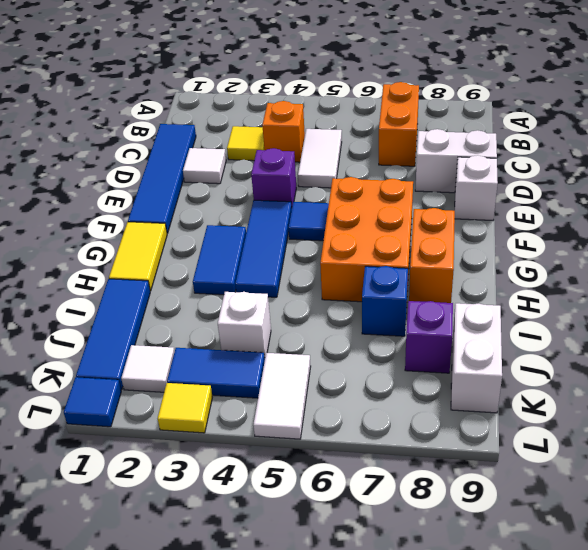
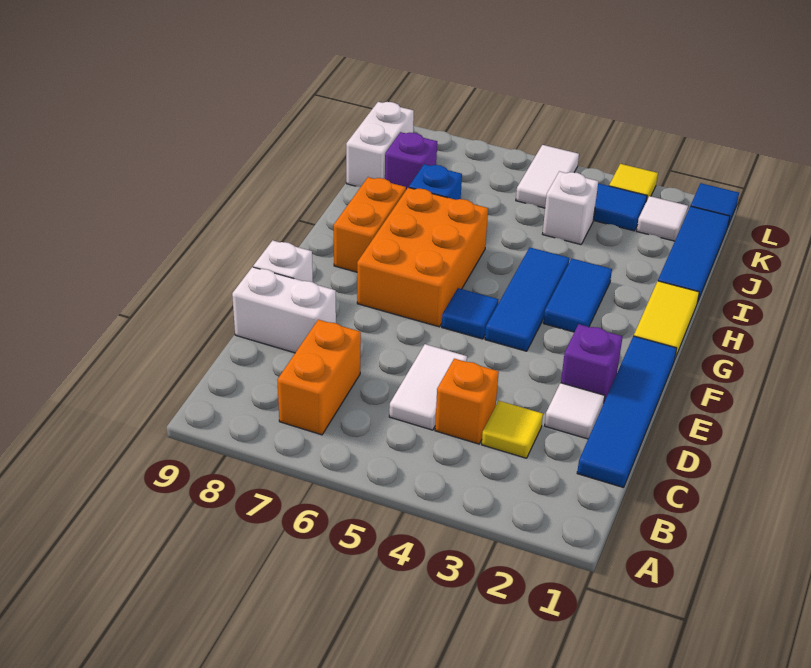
purple brick E4 level 1 -> purple brick E2 level 1

